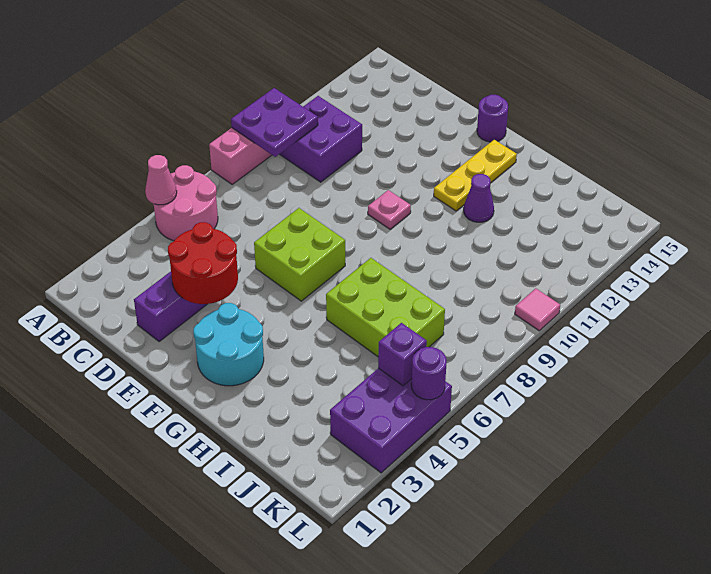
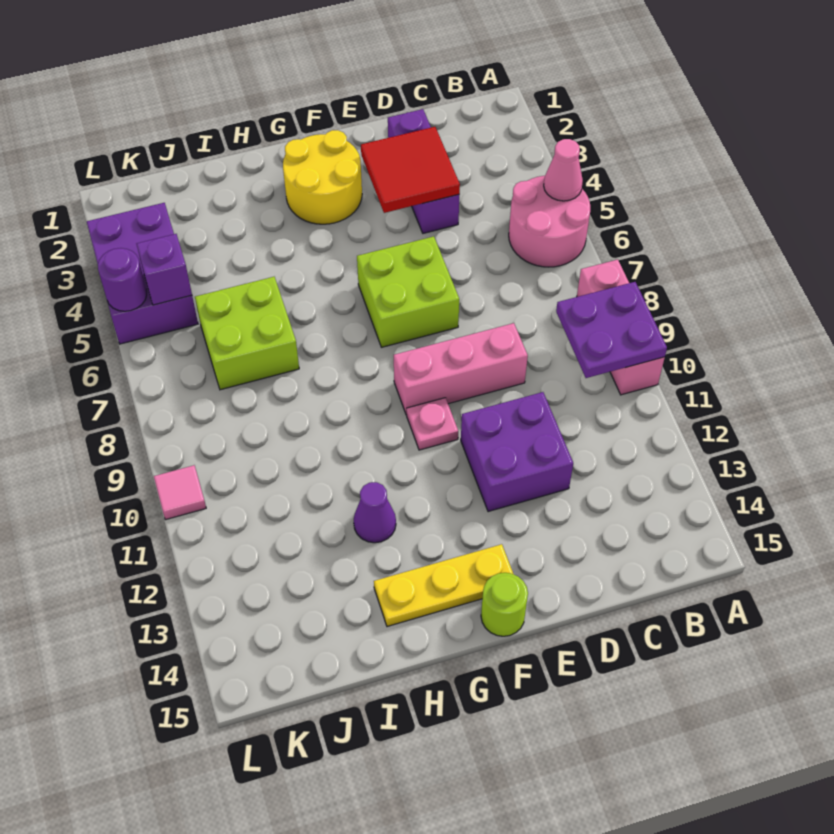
purple brick B10:C11 level 1 -> purple brick D11:E12 level 1
red round brick D3:E4 level 2 -> red tile D3:E4 level 2
none -> pink brick D9:F9 level 1
cyan round brick F2:G3 level 1 -> yellow round brick F2:G3 level 1
purple round brick F15 level 1 -> lime round brick F15 level 1
yellow plate G12:G14 level 1 -> yellow plate F14:H14 level 1
lime brick H6:J7 level 1 -> lime brick I6:J7 level 1

